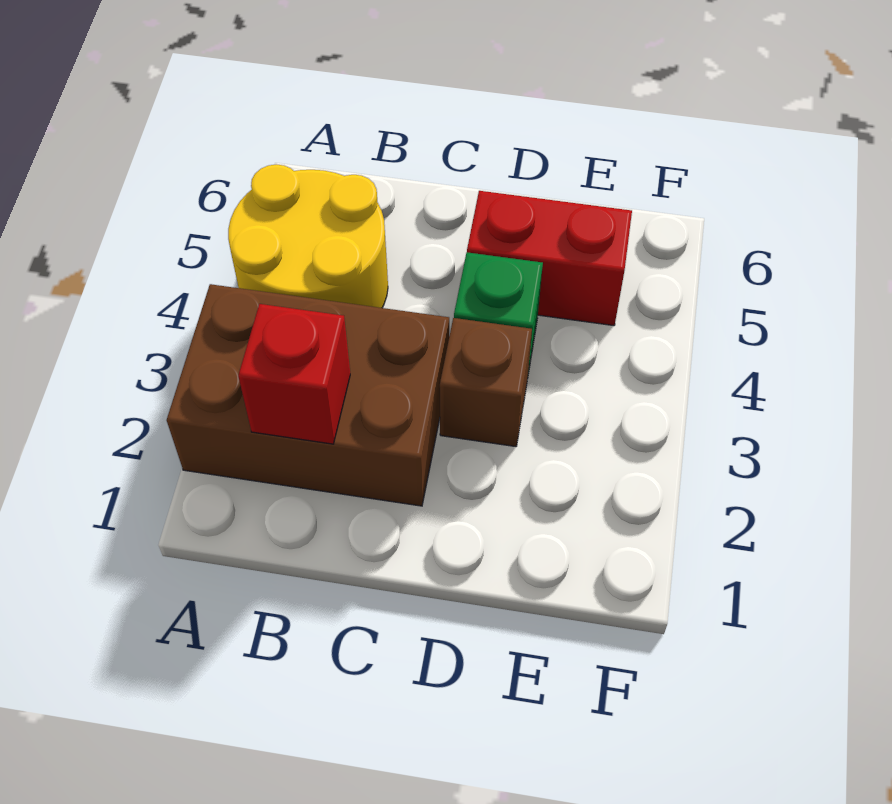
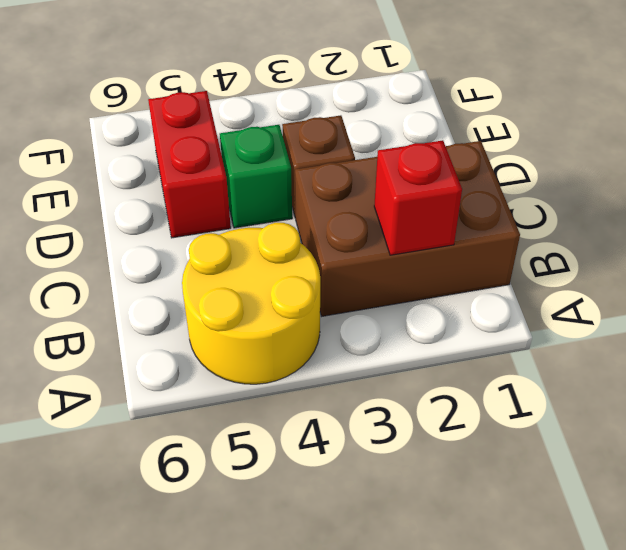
brown brick A2:C3 level 1 -> brown brick B1:C3 level 1

